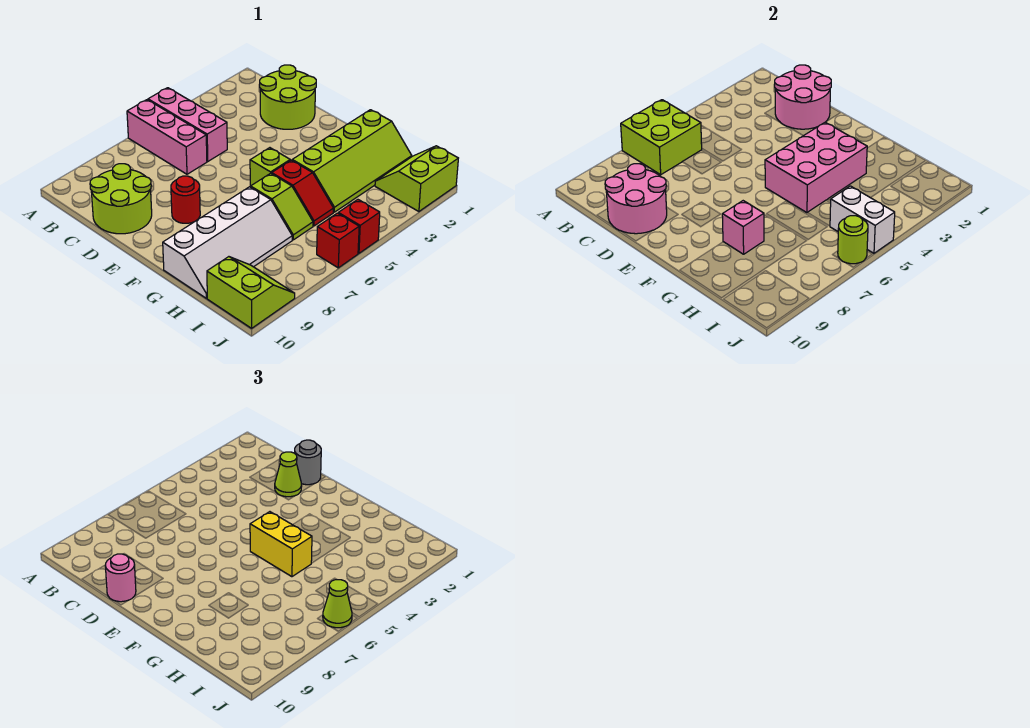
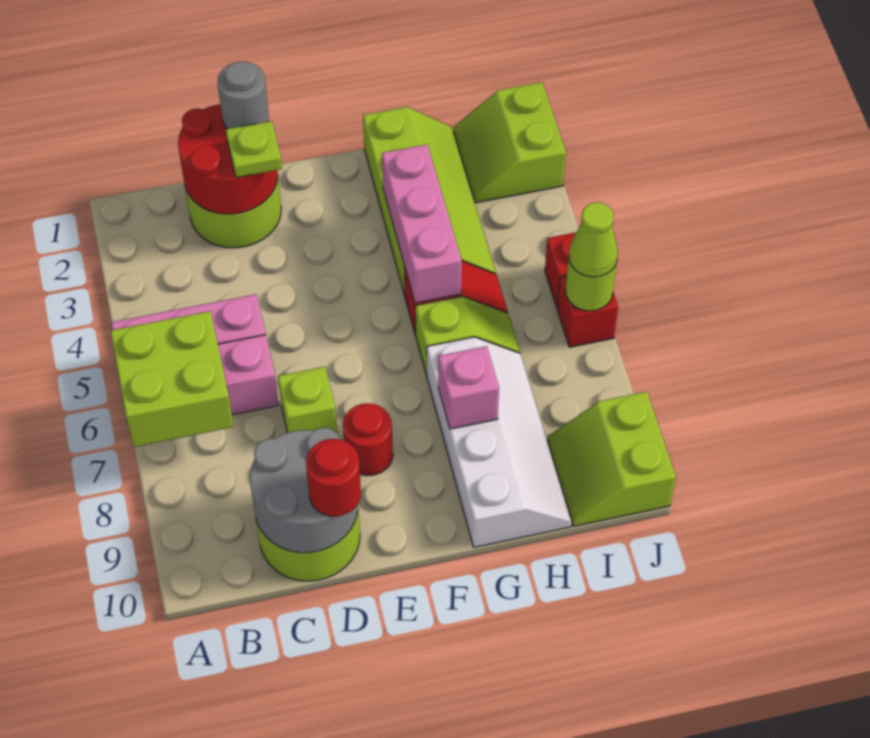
pink round brick C1:D2 level 2 -> red round brick C1:D2 level 2
pink round brick C9:D10 level 2 -> grey round brick C9:D10 level 2
lime cone D2 level 3 -> lime plate D2 level 3
pink round brick D10 level 3 -> red round brick D10 level 3
pink brick F3:G5 level 2 -> pink brick G3:G5 level 2
lime brick F5 level 1 -> lime brick D7 level 1
yellow brick F5:G5 level 3 -> none
white brick I5:J5 level 2 -> none
lime slope I9:J10 level 1 top 10 -> lime slope I9:J10 level 1 top J

